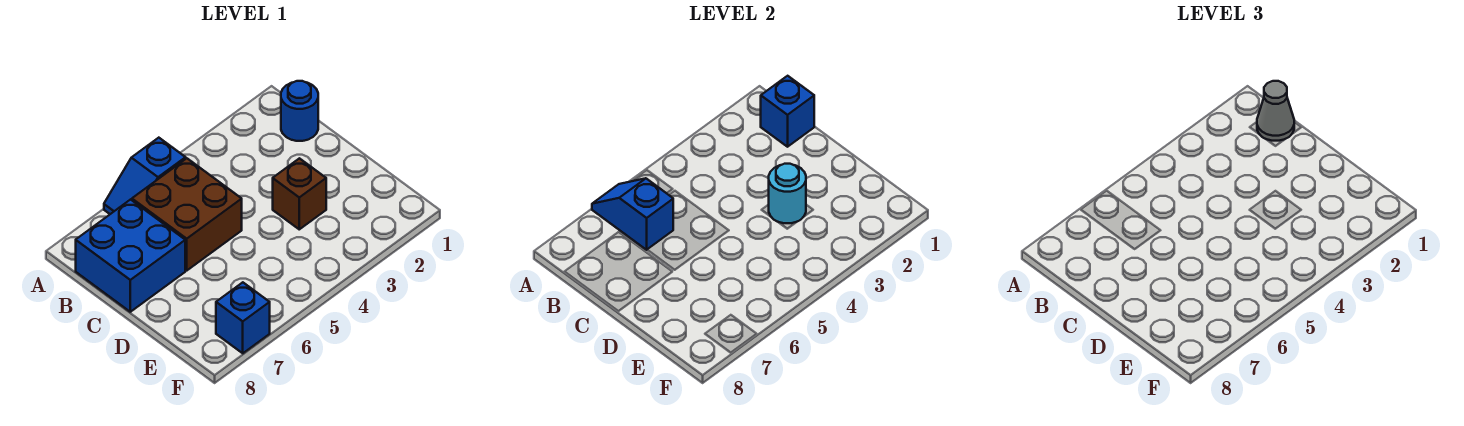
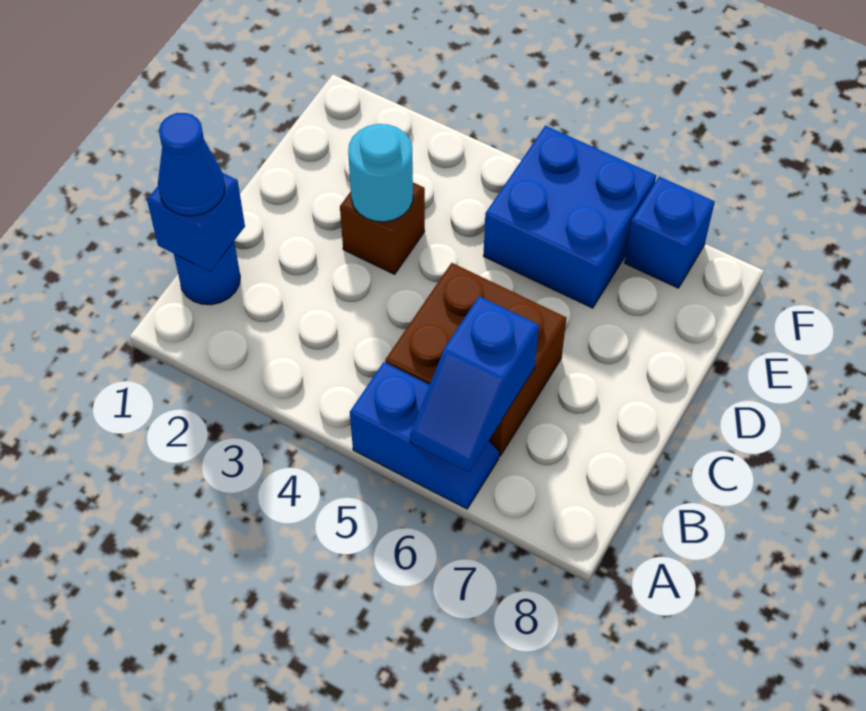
grey cone B1 level 3 -> blue cone B1 level 3
blue brick B7:C8 level 1 -> blue brick E5:F6 level 1

